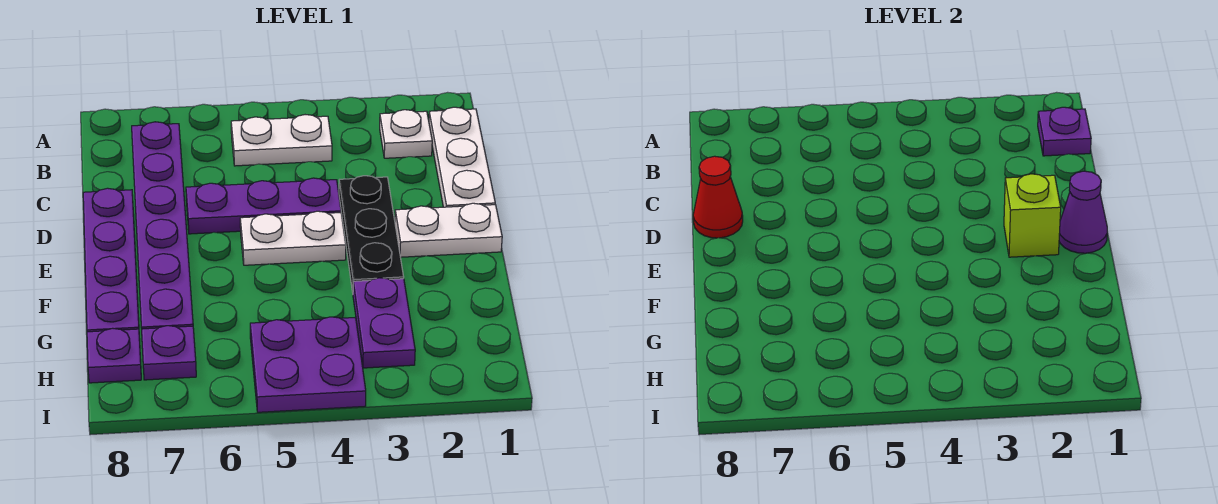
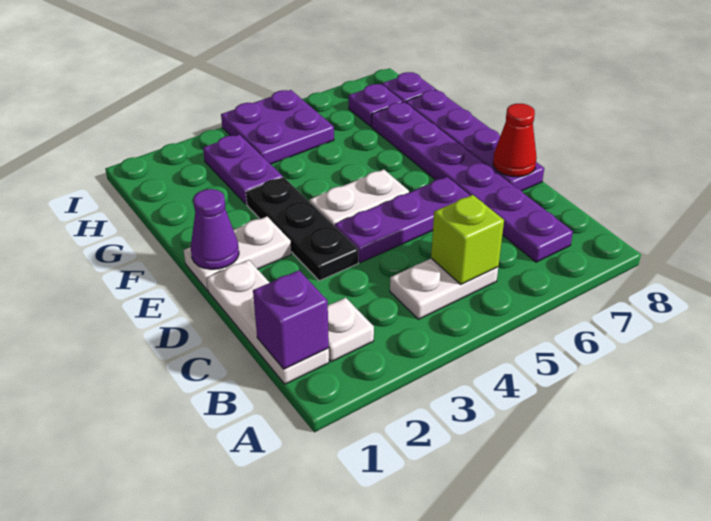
purple plate B1 level 2 -> purple brick B1 level 2
lime brick E2 level 2 -> lime brick B5 level 2

